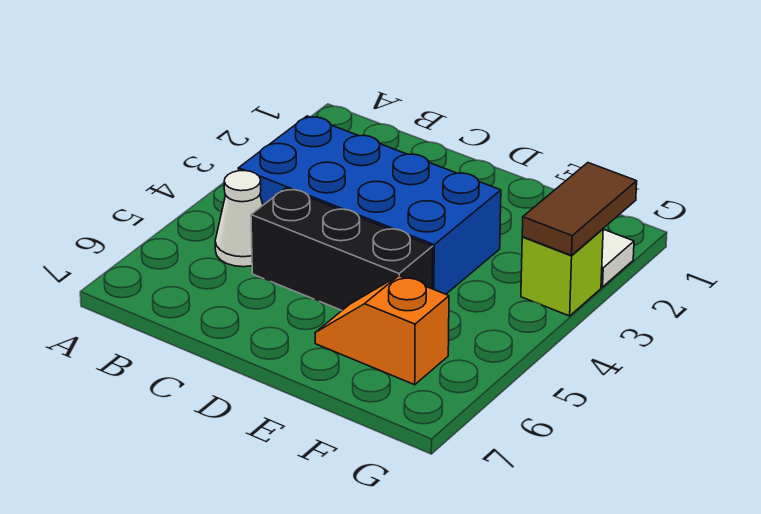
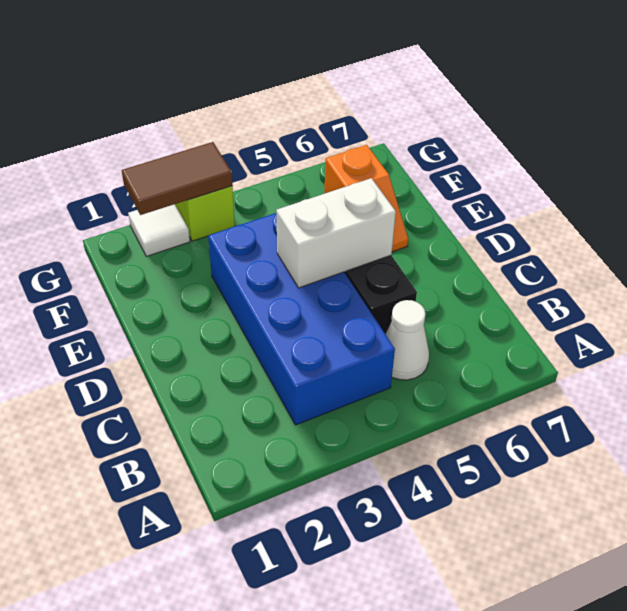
none -> white brick D4:D5 level 2

